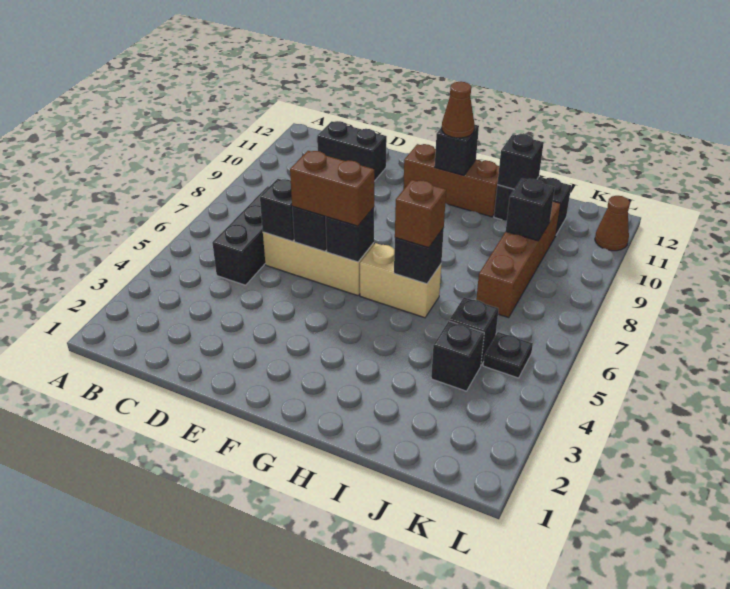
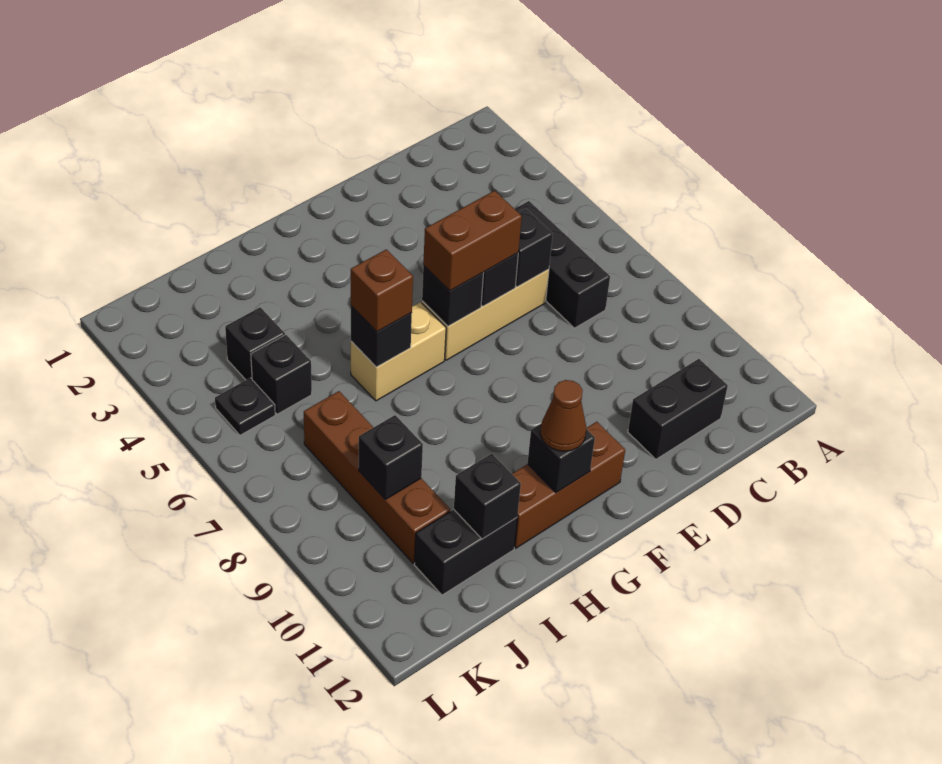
brown cone L11 level 1 -> none

